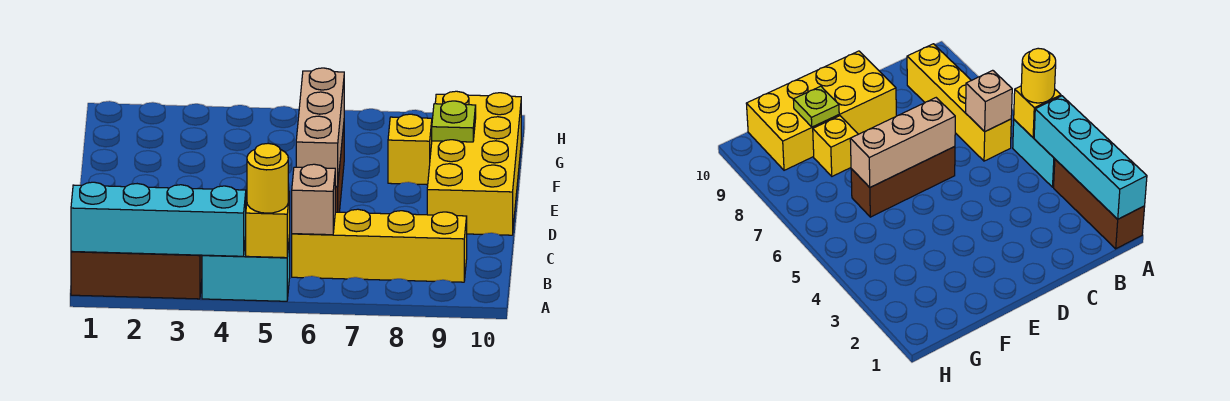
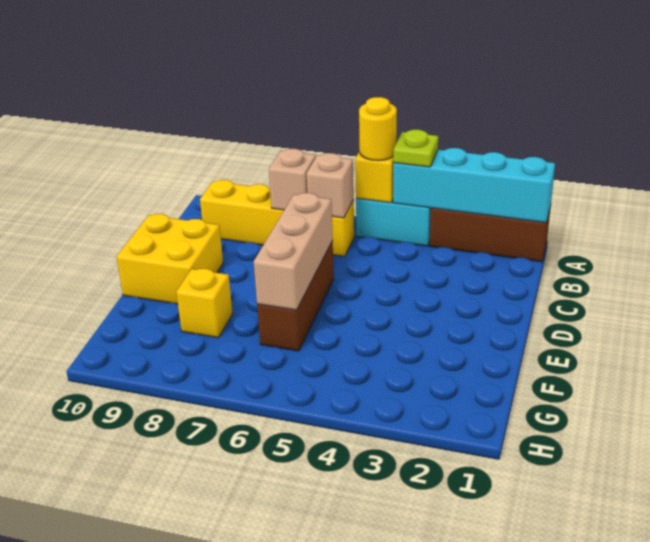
none -> tan brick B7 level 2
yellow brick D9:G10 level 1 -> yellow brick D9:E10 level 1
lime plate F9 level 2 -> lime plate A4 level 3

